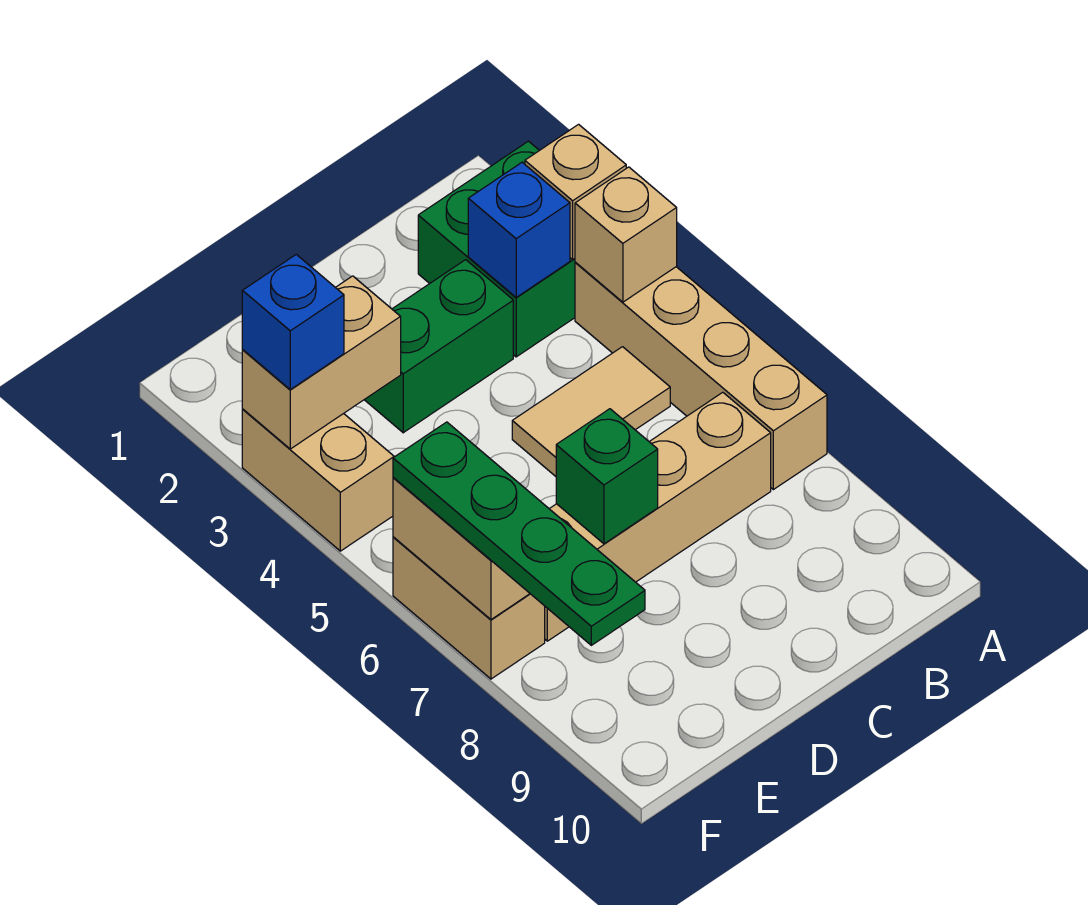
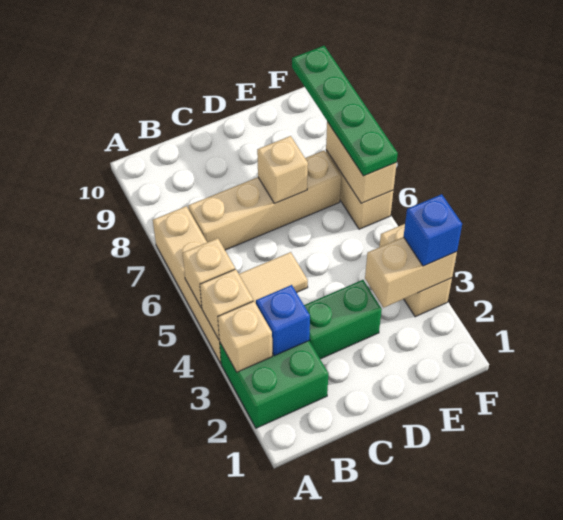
none -> tan brick A5 level 2
green brick D7 level 2 -> tan brick D7 level 2

